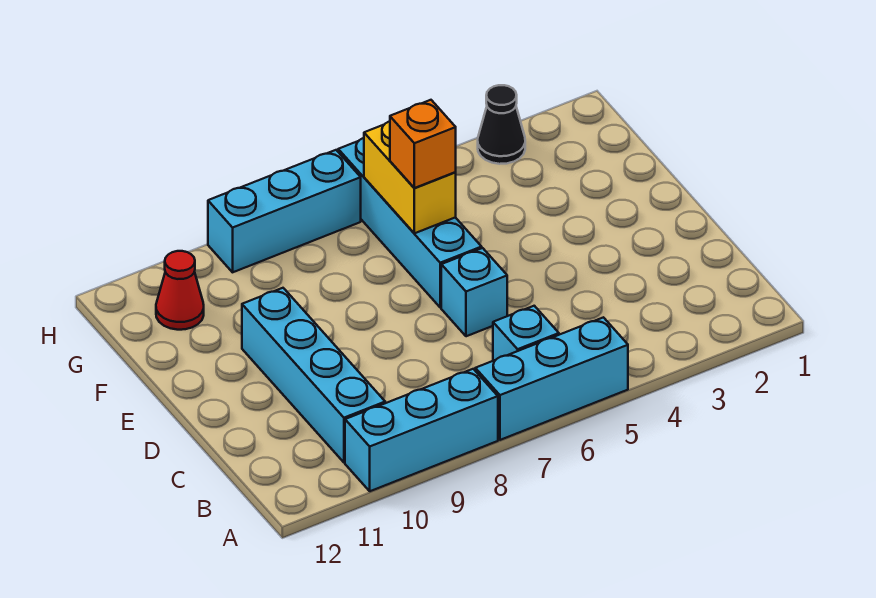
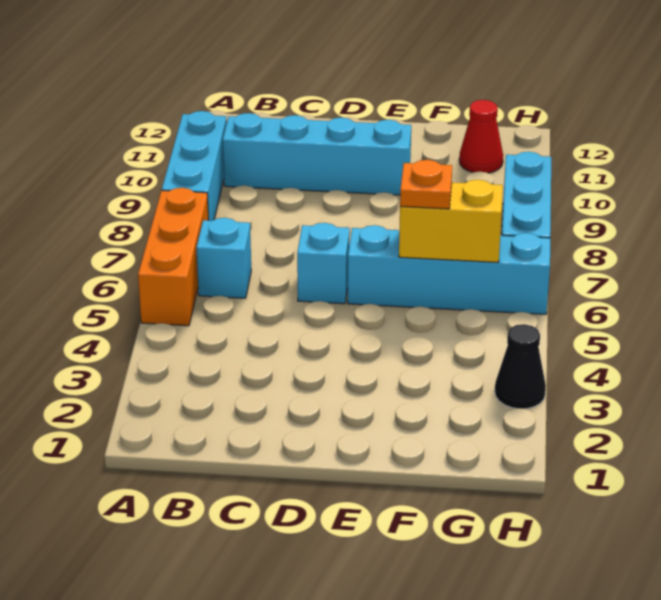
cyan brick A5:A7 level 1 -> orange brick A5:A7 level 1
orange brick F6 level 3 -> orange plate F6 level 3

